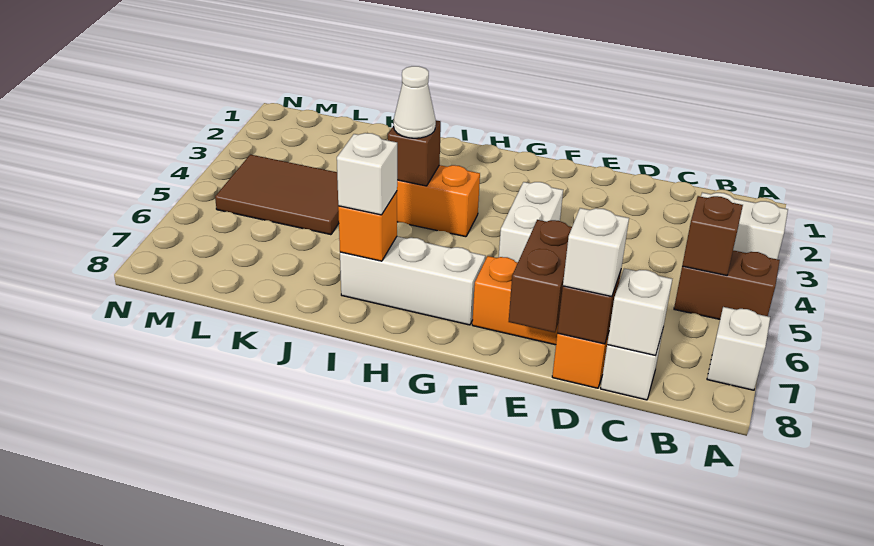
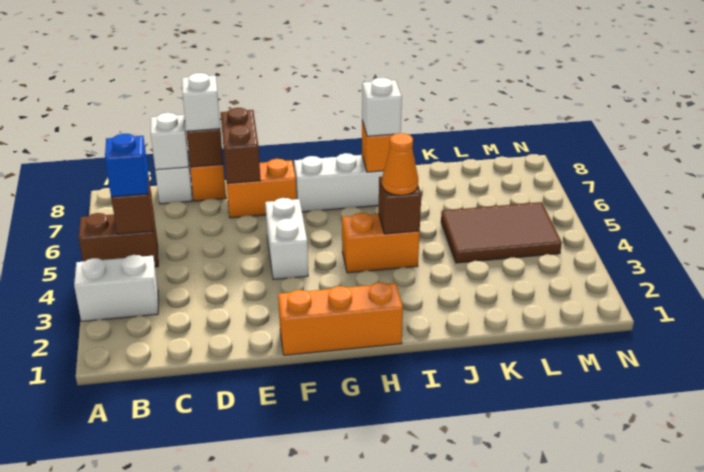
white brick A7 level 1 -> none
none -> blue brick B5 level 3
none -> orange brick F1:H1 level 1
white cone I4 level 3 -> orange cone I4 level 3

